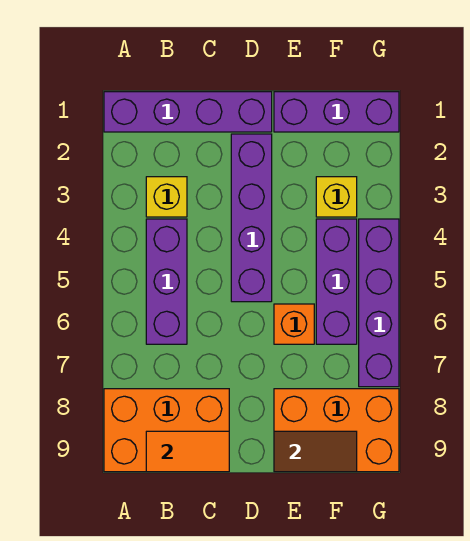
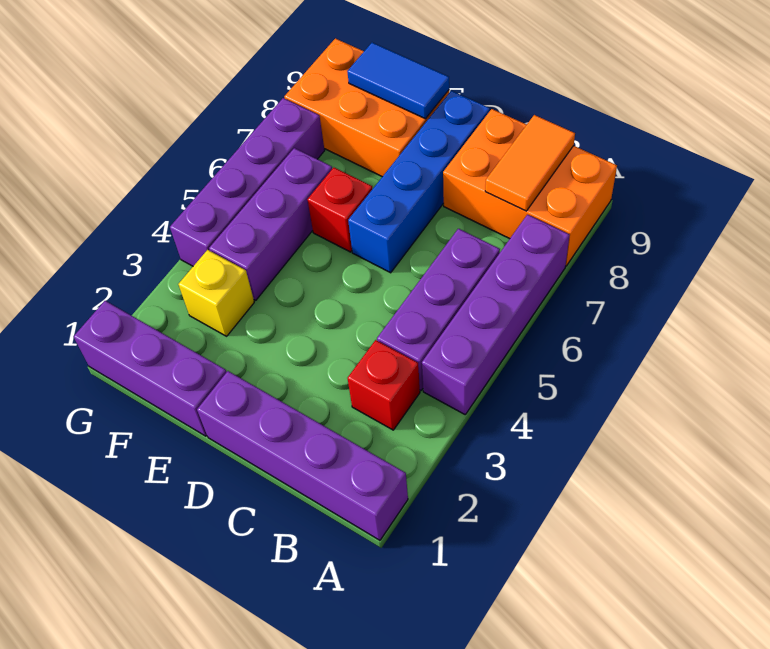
yellow brick B3 level 1 -> red brick B3 level 1
orange tile B9:C9 level 2 -> orange tile B8:B9 level 2
purple brick D2:D5 level 1 -> purple brick A4:A7 level 1
none -> blue brick D6:D9 level 1
orange brick E6 level 1 -> red brick E6 level 1
brown tile E9:F9 level 2 -> blue tile E9:F9 level 2

